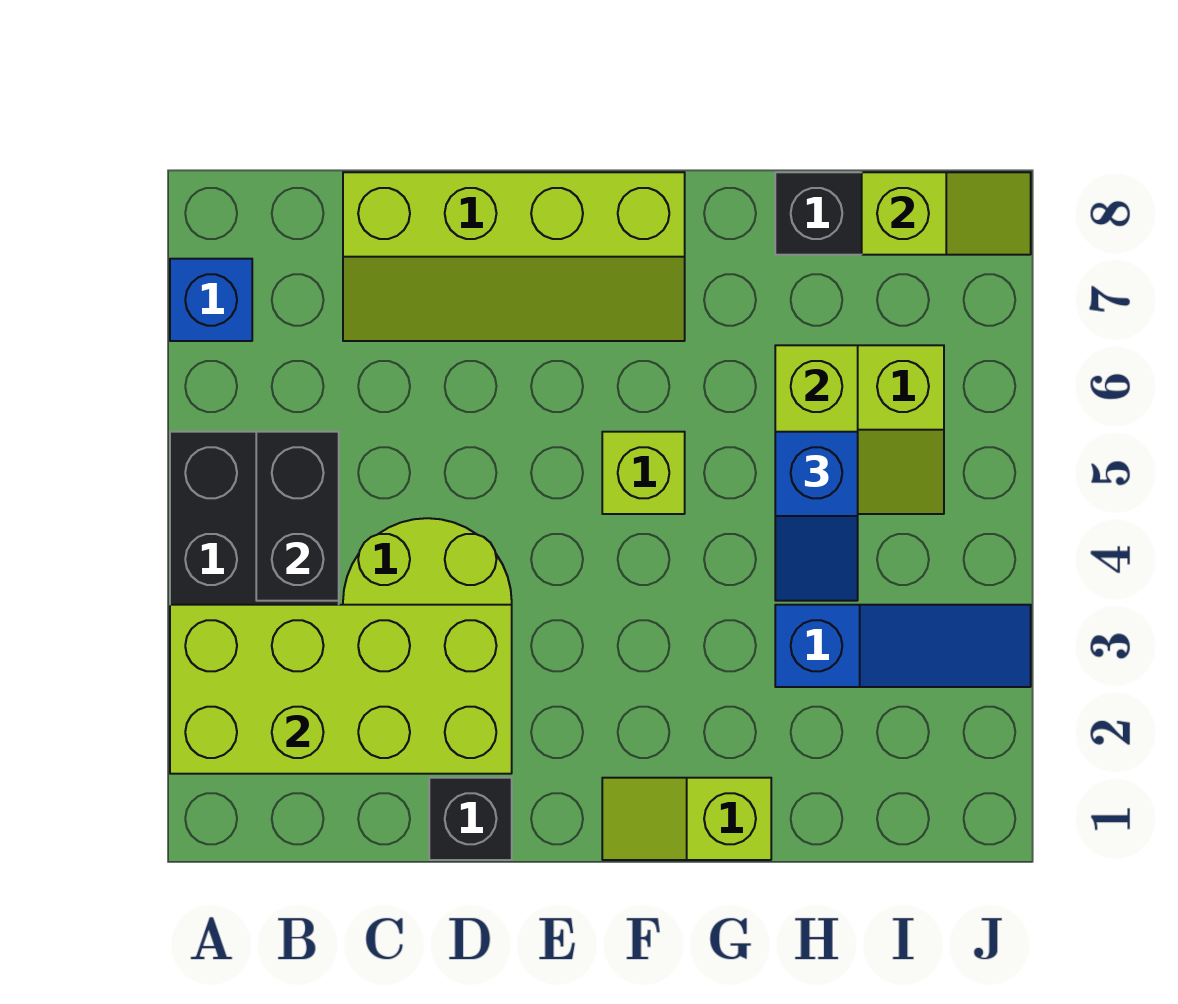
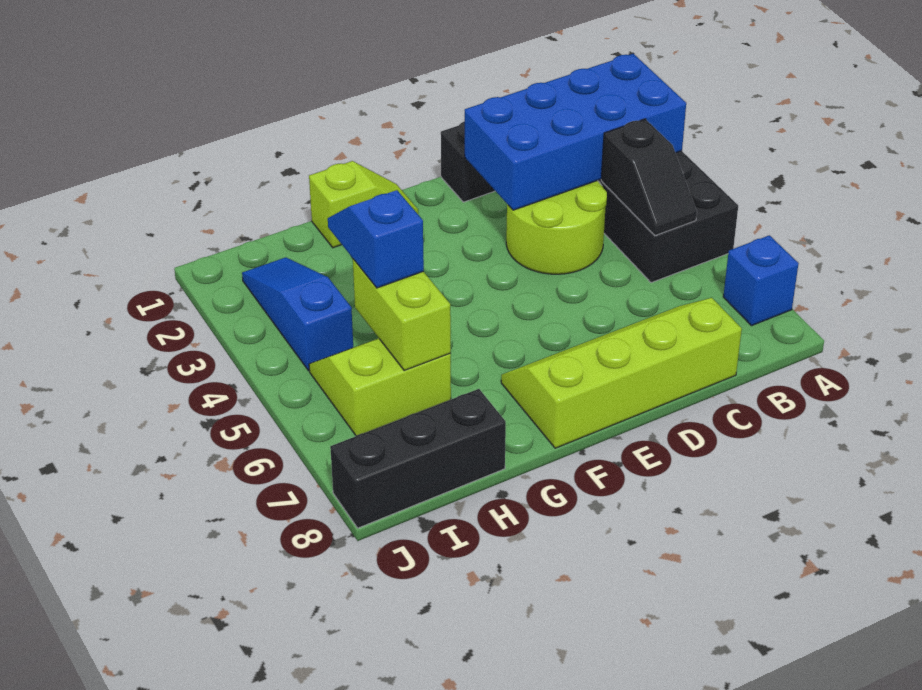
lime brick A2:D3 level 2 -> blue brick A2:D3 level 2
black brick B4:B5 level 2 -> black slope B4:B5 level 2 top 4
lime brick F5 level 1 -> none
blue slope H3:J3 level 1 top H -> blue slope I2:I4 level 1 top 4
lime slope I8:J8 level 2 top I -> none

